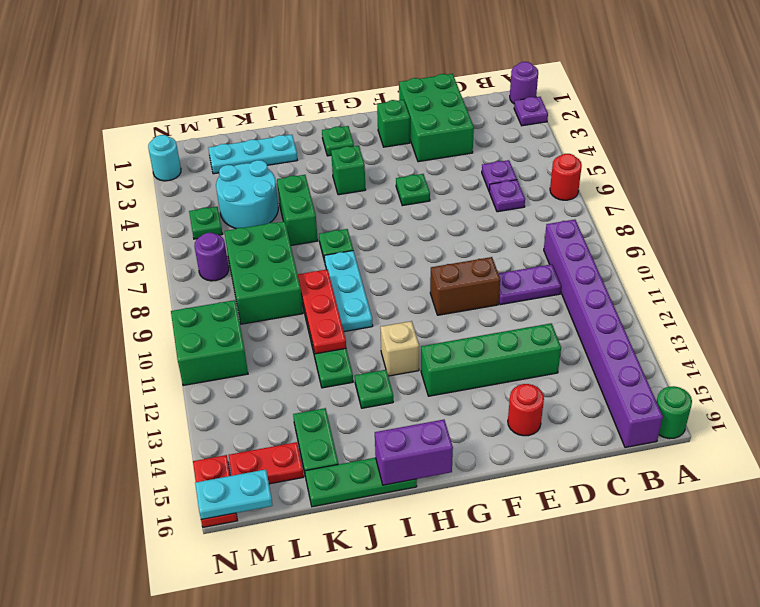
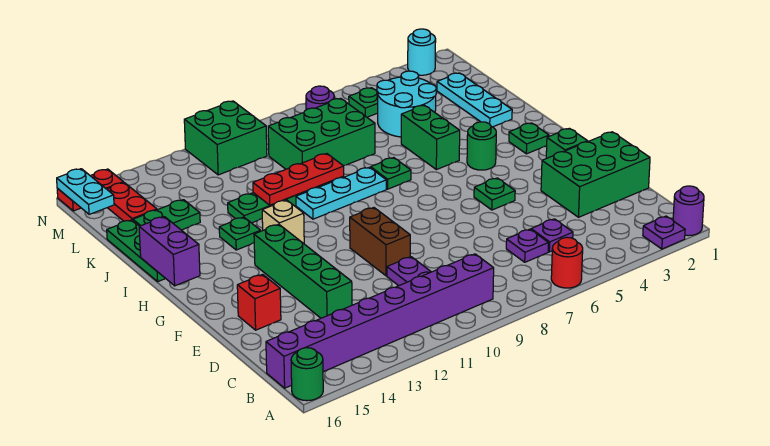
red round brick E15 level 1 -> red brick E15 level 1
green brick H4 level 1 -> green round brick H4 level 1
green brick J5:J6 level 1 -> green brick I5:J5 level 1

